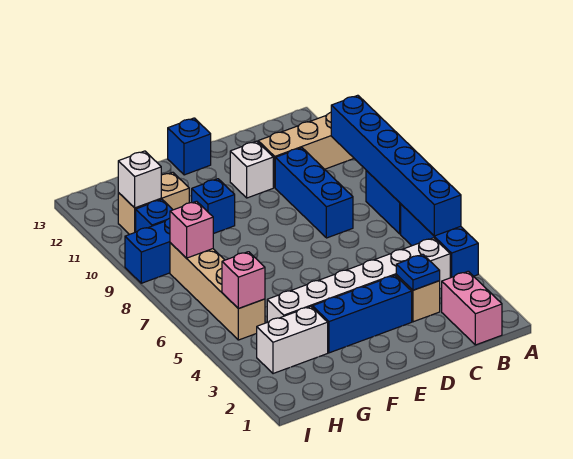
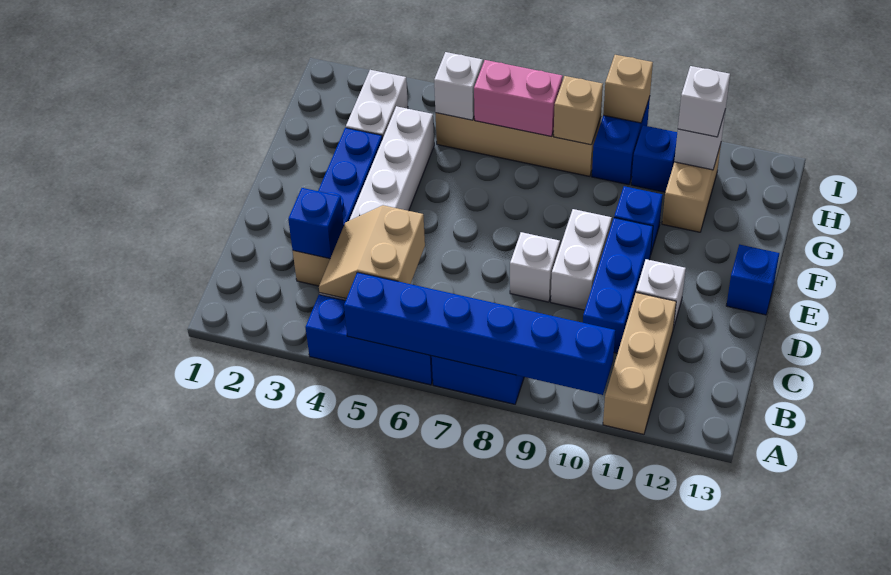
pink brick B1:B2 level 1 -> pink brick H6:H7 level 2
none -> tan slope B4:C5 level 2 top 5
blue plate C3 level 2 -> blue brick C3 level 2
blue brick C8:C10 level 1 -> blue brick C10:E10 level 1
none -> white brick D8 level 1
none -> white brick D9:E9 level 1
pink brick H5 level 2 -> white brick H5 level 2
pink brick H8 level 2 -> tan brick H8 level 2
none -> white brick H11 level 3
none -> tan brick I9 level 2

